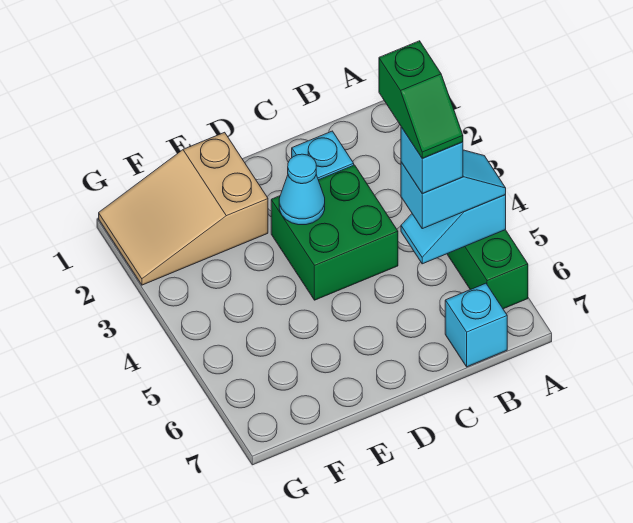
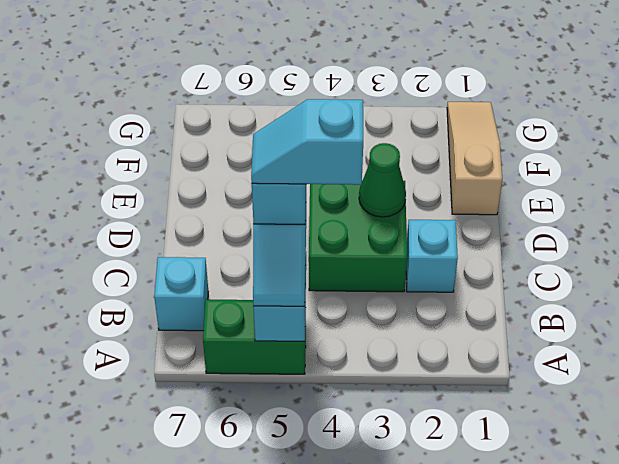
green slope B4:B5 level 5 top 4 -> cyan slope B4:B5 level 5 top 4
cyan cone D3 level 2 -> green cone D3 level 2
tan slope E1:G2 level 1 top E -> tan slope E1:G1 level 1 top E

